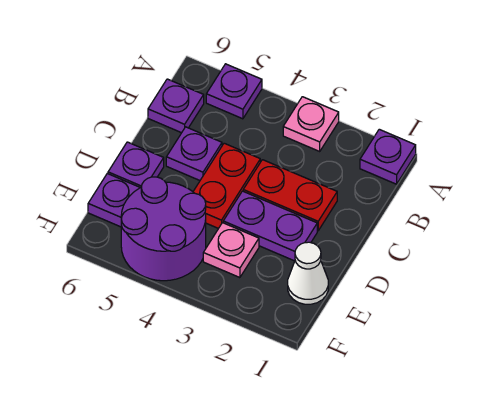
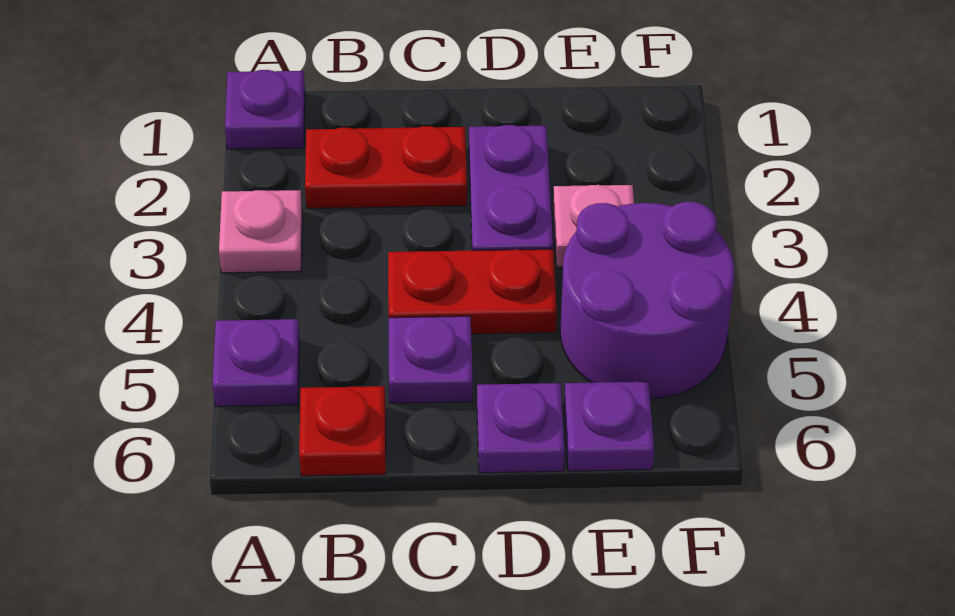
purple plate B6 level 1 -> red plate B6 level 1
red plate C2:C3 level 1 -> red plate B2:C2 level 1
white cone E1 level 1 -> none

